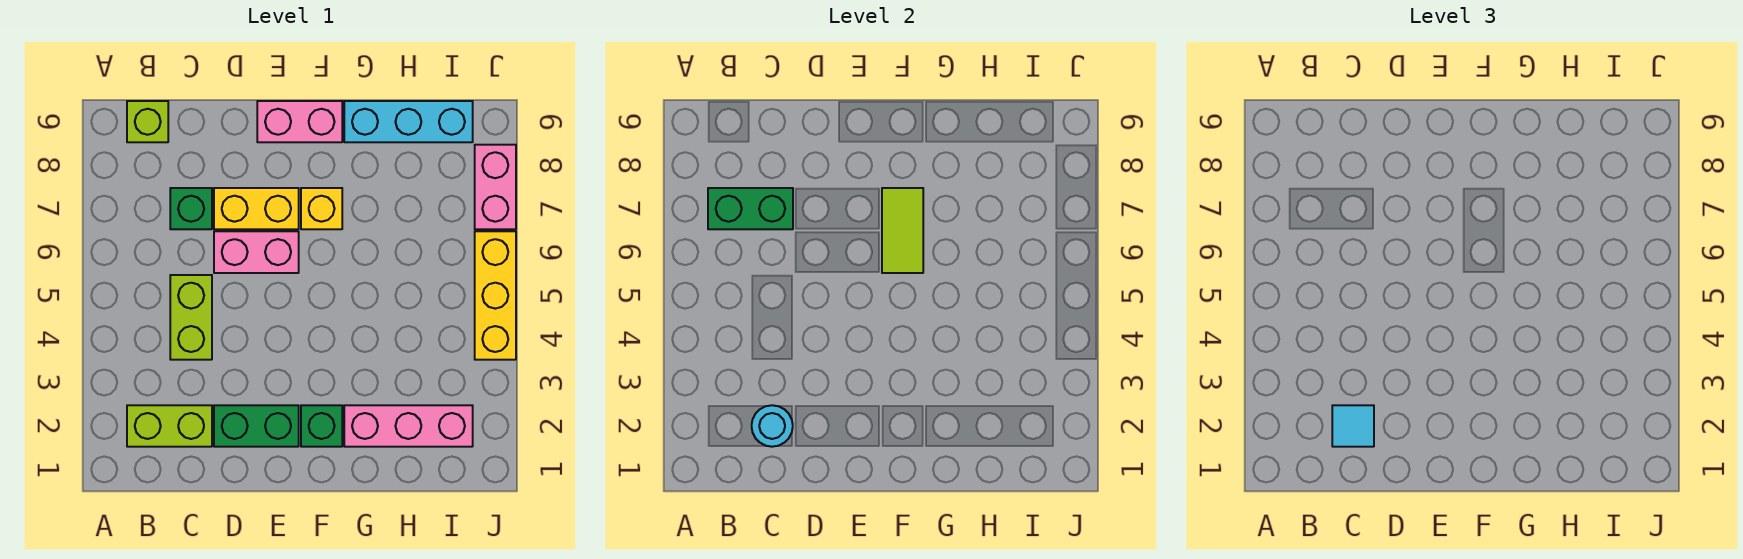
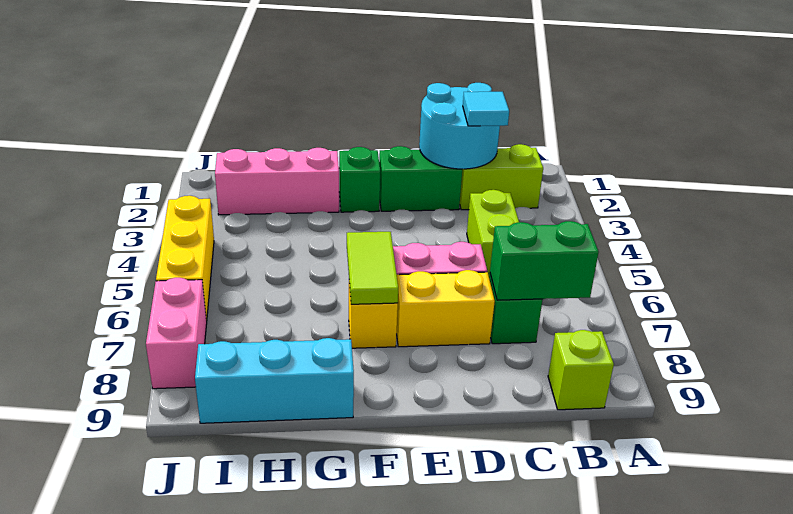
cyan round brick C2 level 2 -> cyan round brick C1:D2 level 2
pink brick E9:F9 level 1 -> none

